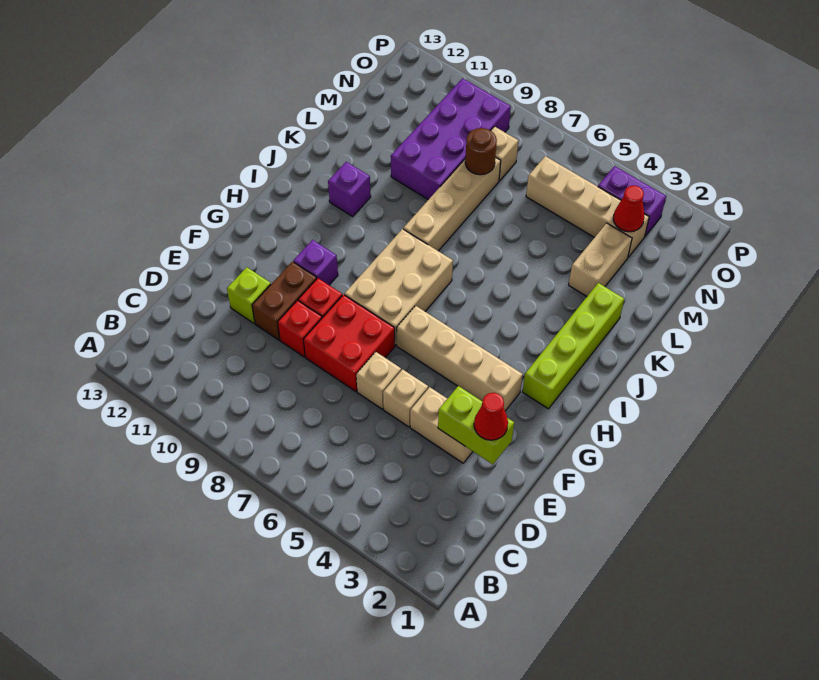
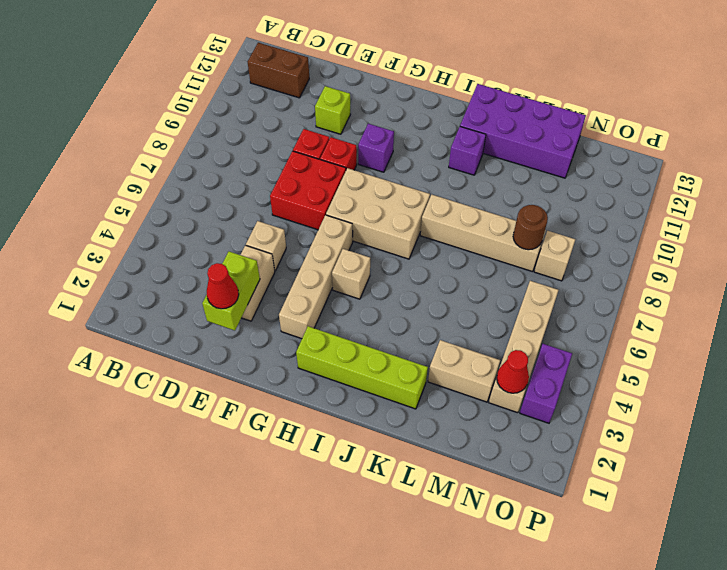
tan brick E6 level 1 -> tan brick H5 level 1
brown brick E10:F10 level 1 -> brown brick B12:C12 level 1
purple brick L9:O10 level 1 -> purple brick J12:M13 level 1

